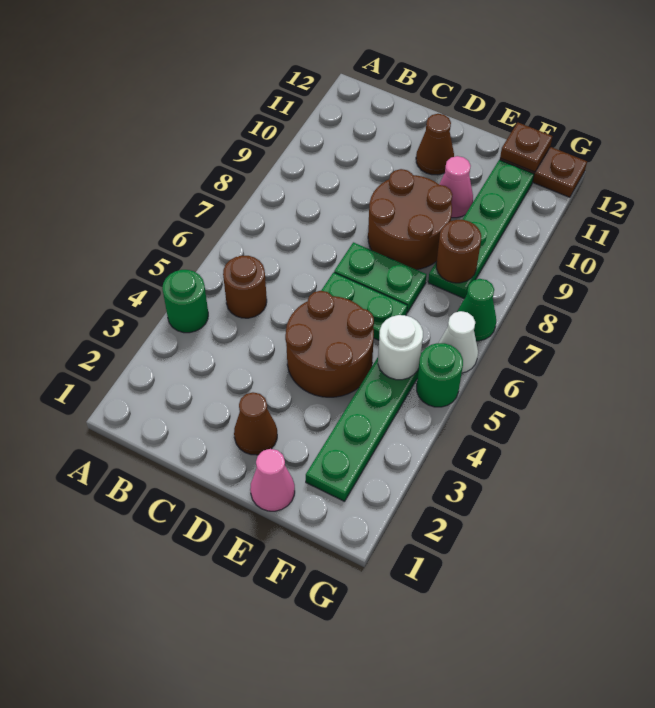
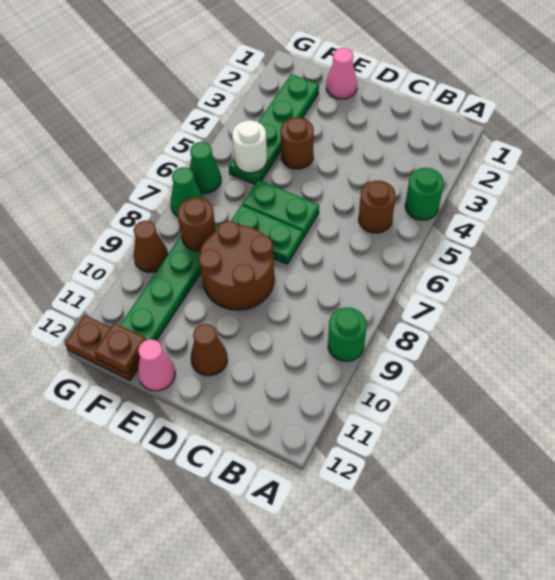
brown cone D2 level 1 -> brown cone G9 level 1
brown round brick D4:E5 level 1 -> brown round brick E4 level 1
pink cone E10 level 1 -> pink cone E12 level 1
green round brick G5 level 1 -> green round brick A9 level 1
white cone G6 level 1 -> green cone G6 level 1

